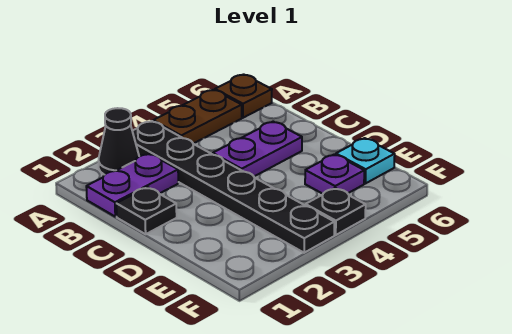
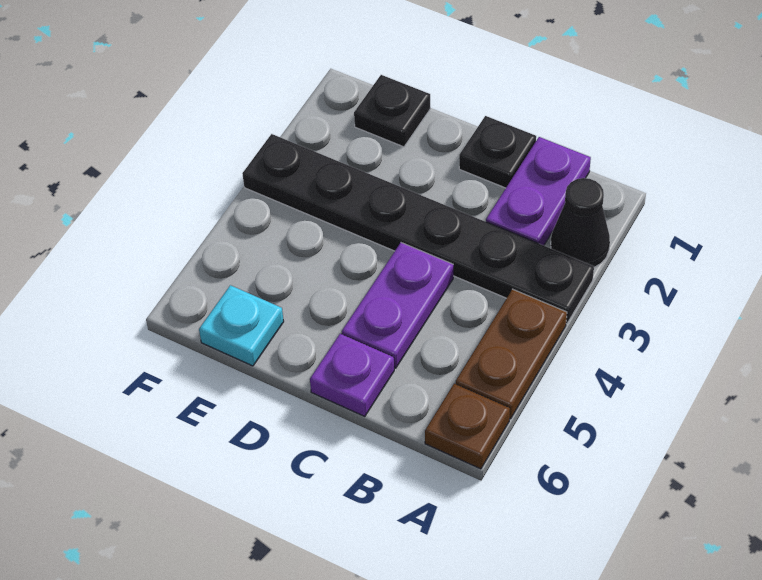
purple plate E5 level 1 -> purple plate C6 level 1
black plate F4 level 1 -> black plate E1 level 1

